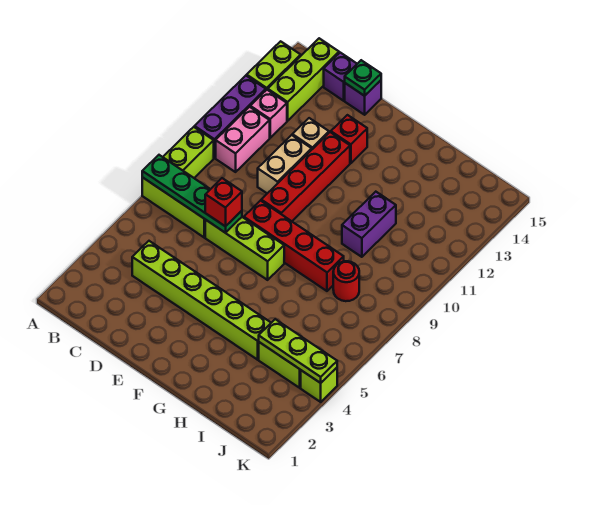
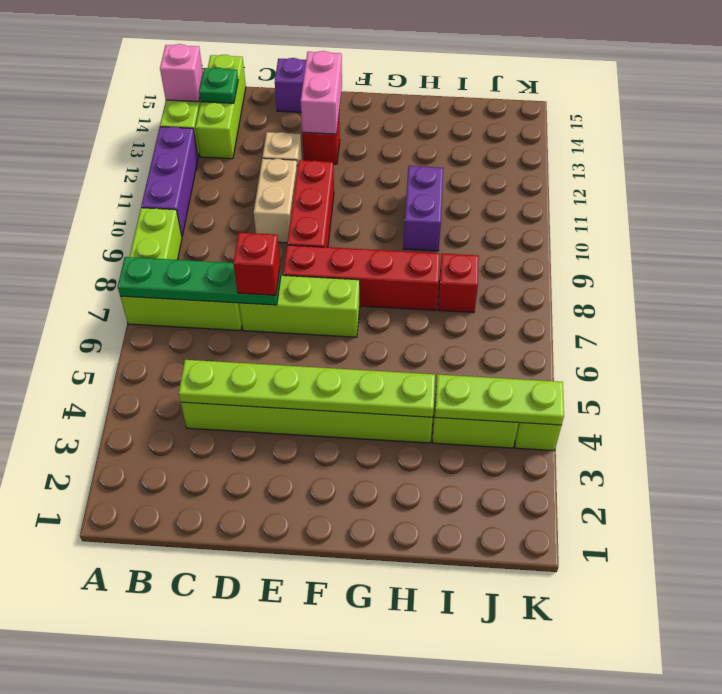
pink brick B10:B11 level 1 -> pink brick E13:E14 level 2
pink brick B12 level 1 -> pink brick A14 level 2
none -> lime plate C4:H4 level 2
purple brick C15 level 1 -> none
green plate D15 level 2 -> green plate B14 level 2
red brick E9:E12 level 1 -> red brick E9:E11 level 1
red round brick I8 level 1 -> red brick I8 level 1

